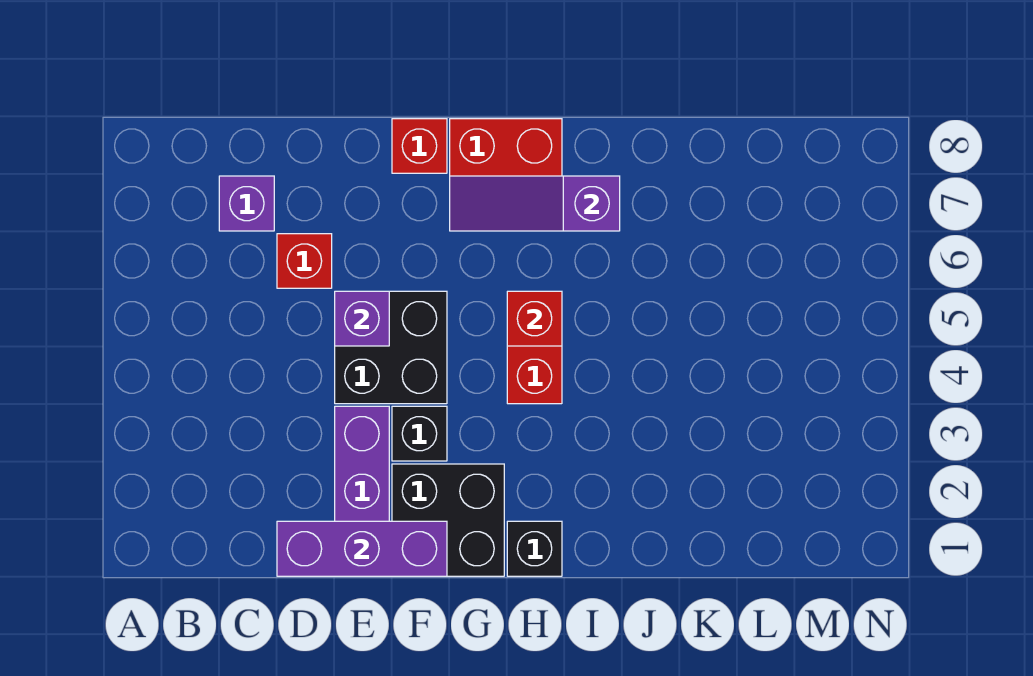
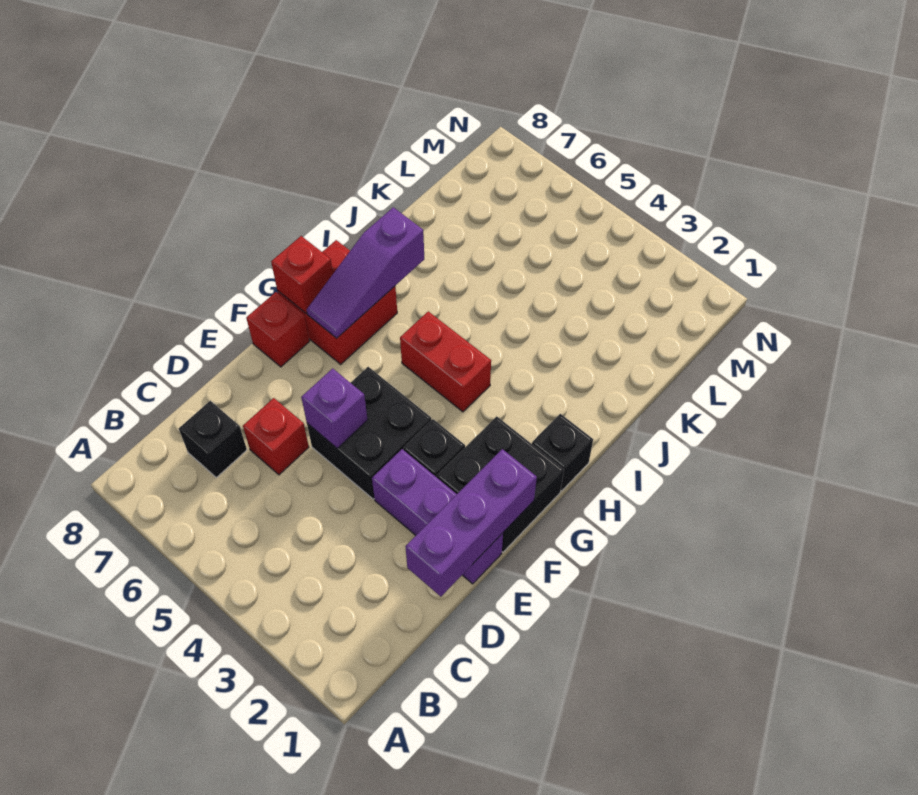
purple brick C7 level 1 -> black brick C7 level 1
red brick H5 level 2 -> red brick G8 level 2

